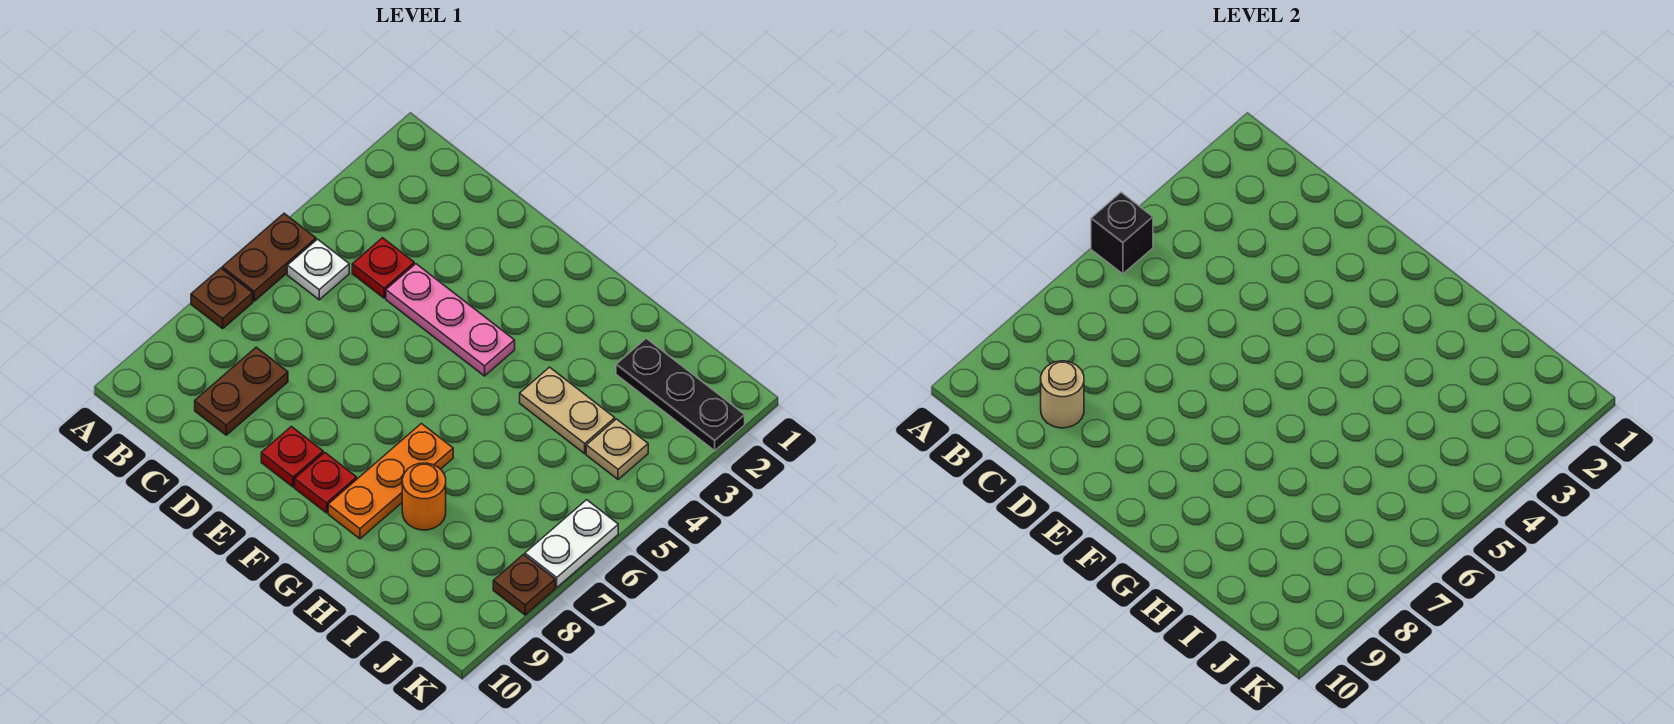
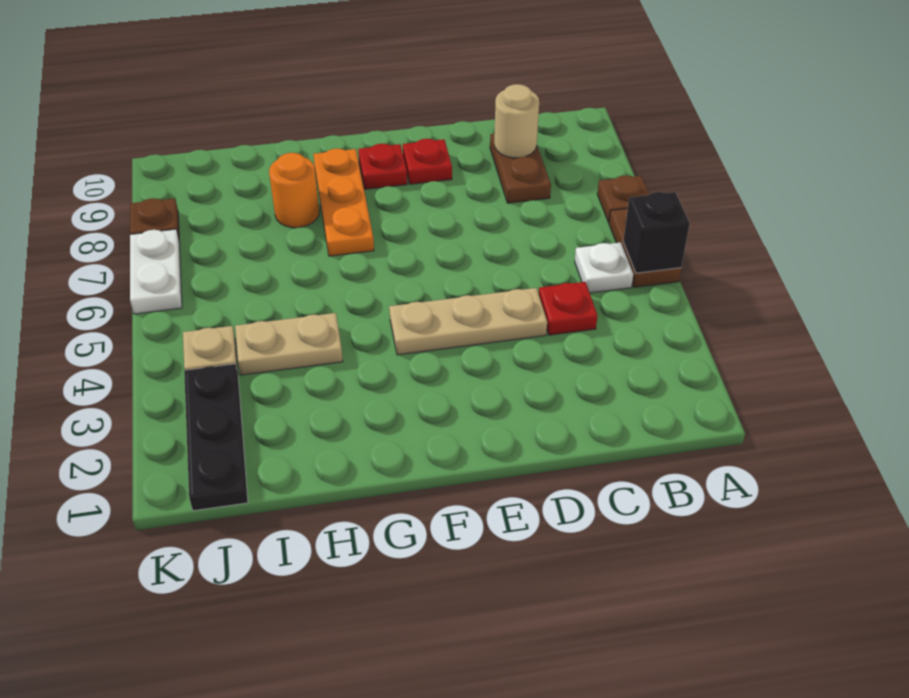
pink plate D4:F4 level 1 -> tan plate D4:F4 level 1
black plate I2:K2 level 1 -> black plate J1:J3 level 1

